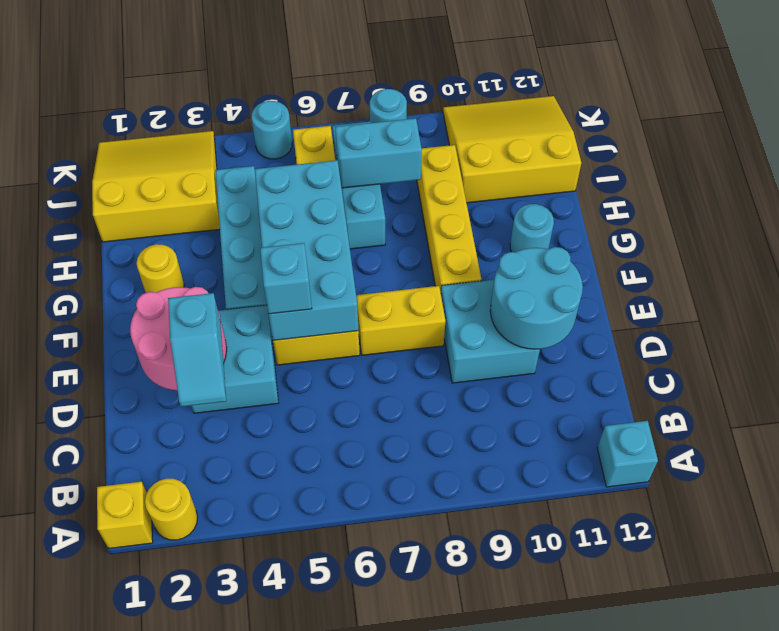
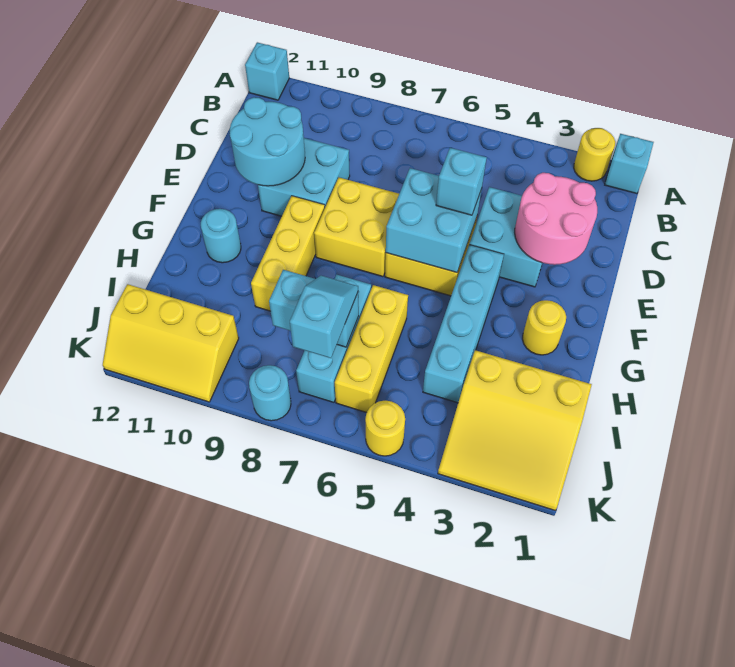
yellow brick A1 level 1 -> cyan brick A1 level 1
cyan slope C3:D3 level 3 top D -> cyan slope I7:J7 level 3 top J
cyan brick E5:H6 level 2 -> cyan brick E5:F6 level 2
yellow brick E7:E8 level 1 -> yellow brick E7:F8 level 1
yellow brick F9:I9 level 1 -> yellow brick F9:H9 level 1
yellow slope I10:K12 level 1 top I -> yellow slope J10:K12 level 1 top J
cyan round brick K5 level 1 -> yellow round brick K5 level 1

